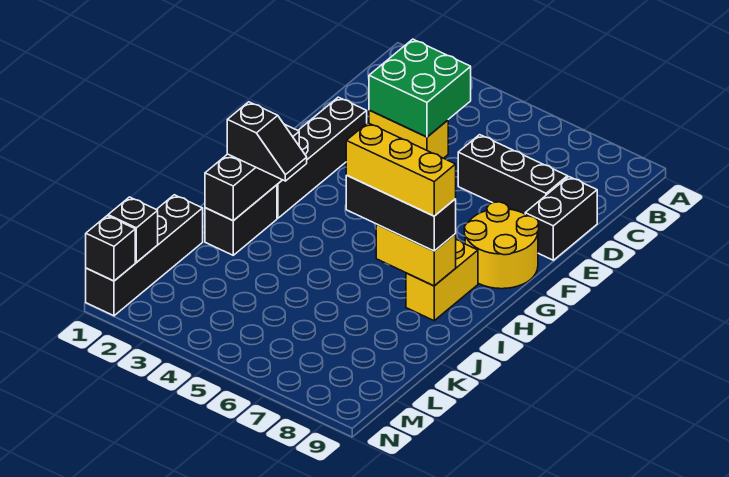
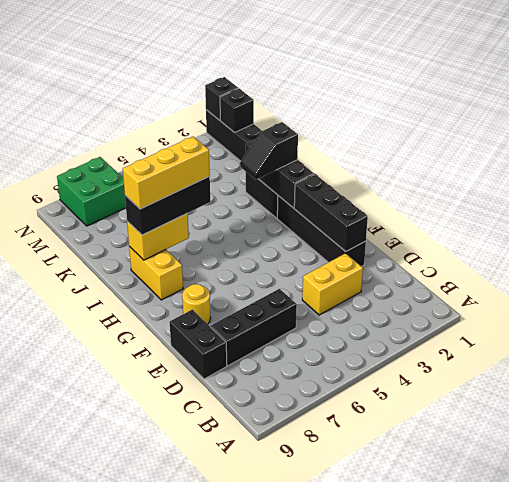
green brick C3:D4 level 2 -> green brick M7:N8 level 1
none -> black brick E2:G2 level 2
yellow round brick F8:G9 level 1 -> yellow round brick F8 level 1

